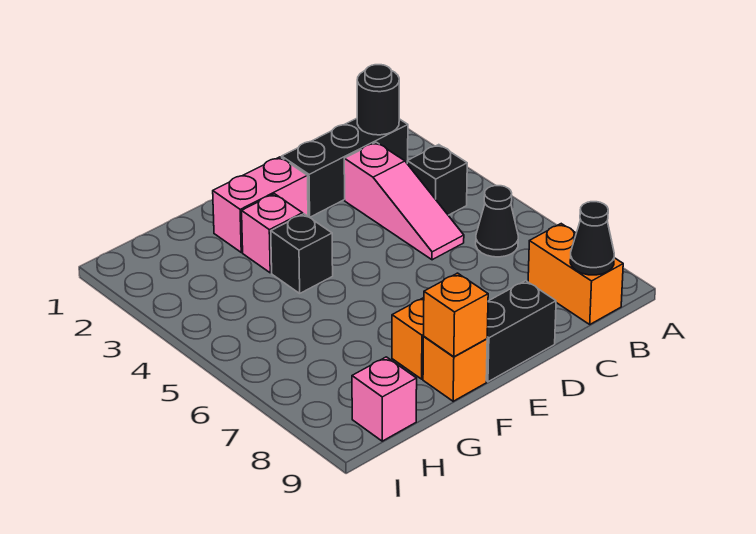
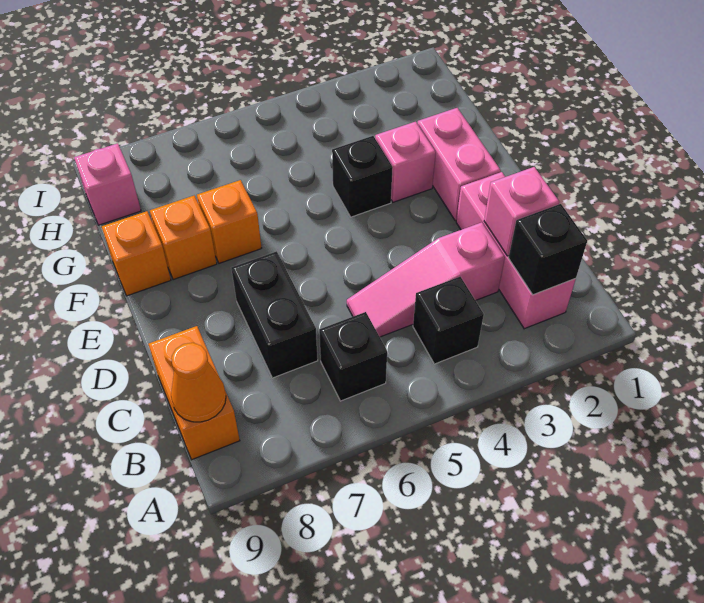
black brick B2:D2 level 1 -> pink brick B2:D2 level 1
black round brick B2 level 2 -> black brick B2 level 2
black cone B6 level 1 -> black brick B6 level 1
orange brick B8:B9 level 1 -> orange brick B9:C9 level 1
black cone B9 level 2 -> orange cone B9 level 2
none -> pink brick C2 level 2
black brick D9:E9 level 1 -> black brick C7:D7 level 1
orange brick F9 level 2 -> orange brick F7 level 1

